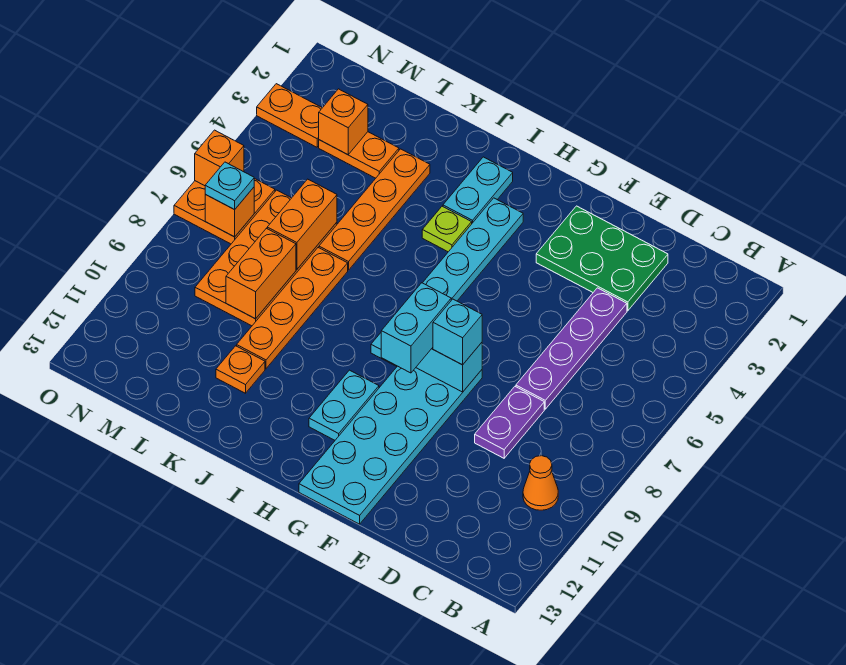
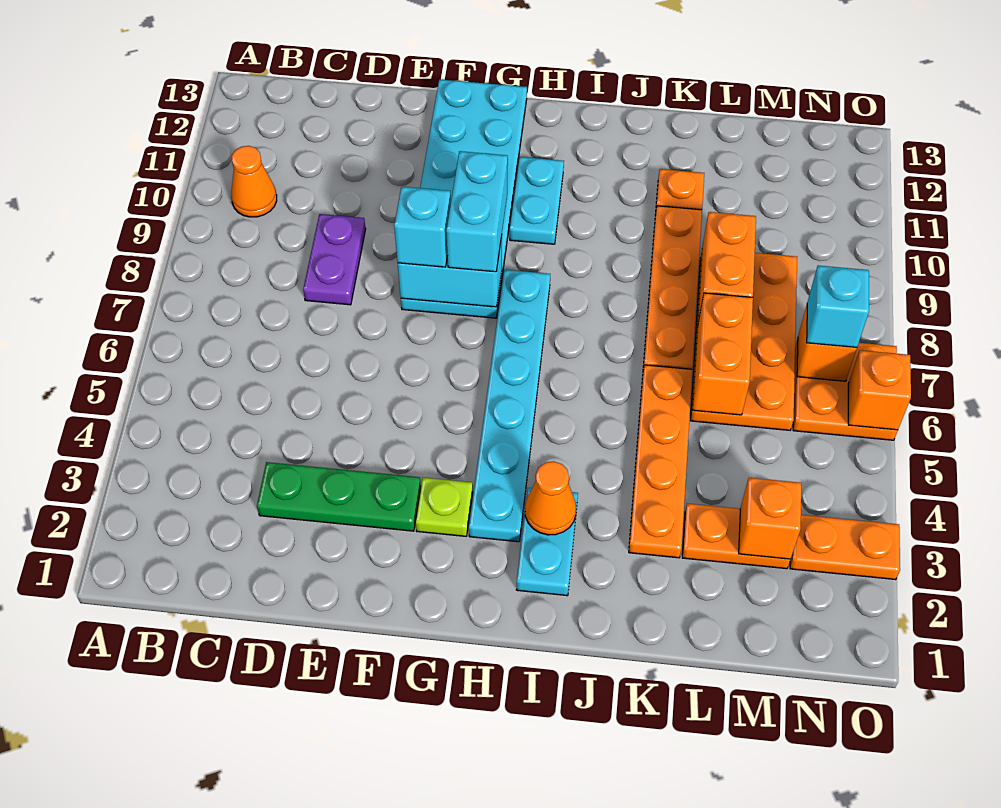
green plate D2:F3 level 1 -> green plate D3:F3 level 1
purple plate D4:D7 level 1 -> none
none -> orange cone I3 level 2
lime plate I4 level 1 -> lime plate G3 level 1
cyan plate N7 level 3 -> cyan brick N7 level 3

